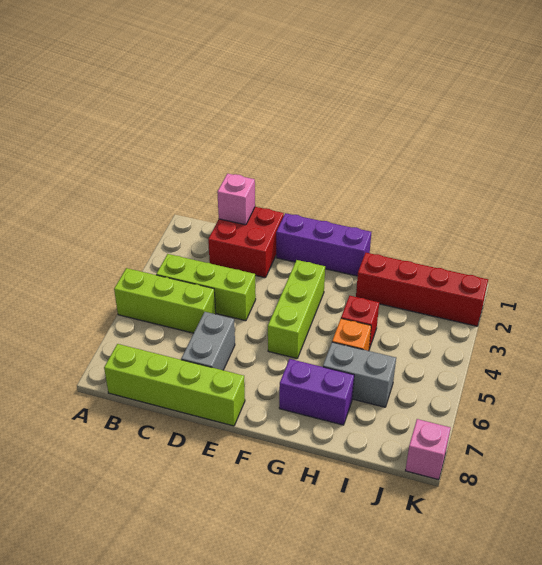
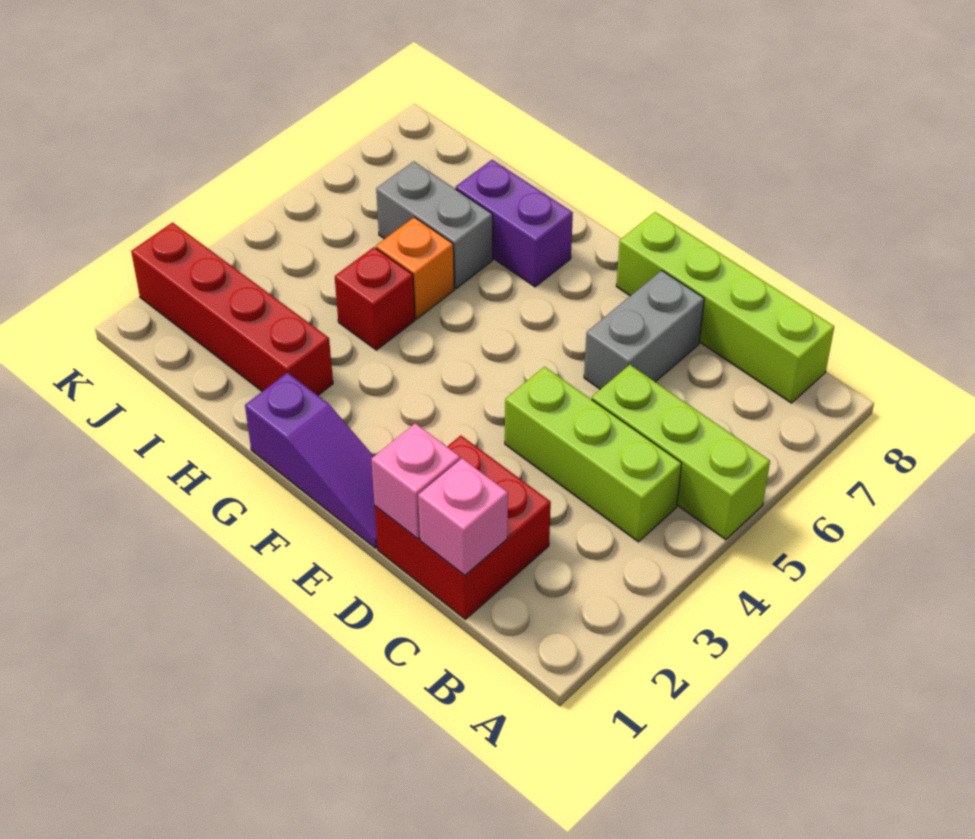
purple brick E1:G1 level 1 -> purple slope E1:G1 level 1 top G
lime brick F3:F5 level 1 -> none
pink brick K8 level 1 -> pink brick D1 level 2

